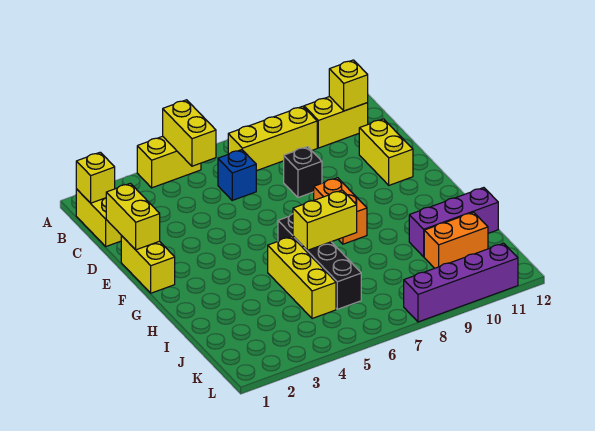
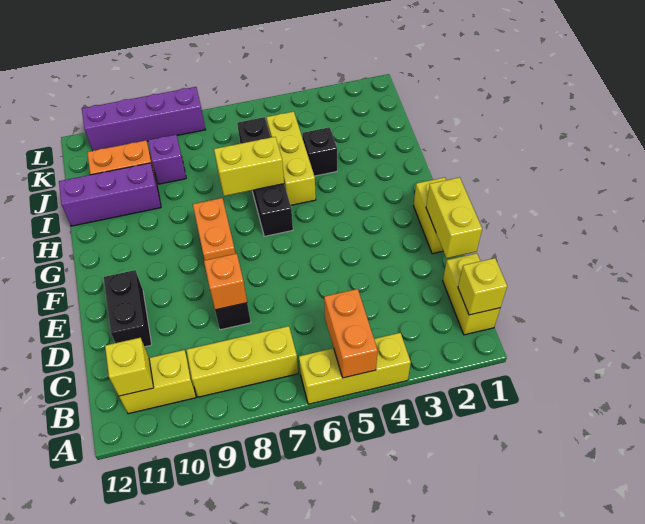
yellow brick A4:A5 level 1 -> yellow brick A4:A6 level 1
yellow brick A5:B5 level 2 -> orange brick A5:B5 level 2
blue brick C6 level 1 -> none
none -> orange brick D8 level 2
yellow brick D11:E11 level 1 -> black brick D11:E11 level 1
none -> black brick I4 level 1
none -> purple brick J9 level 1

